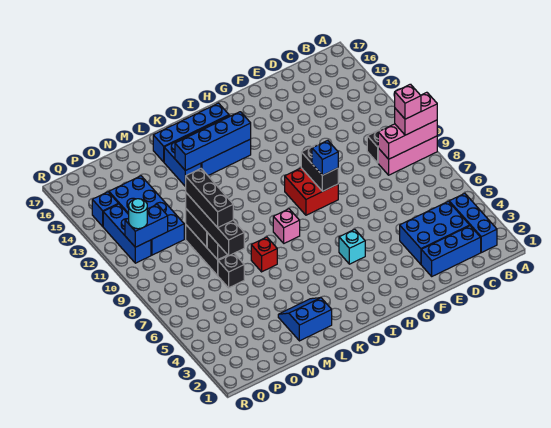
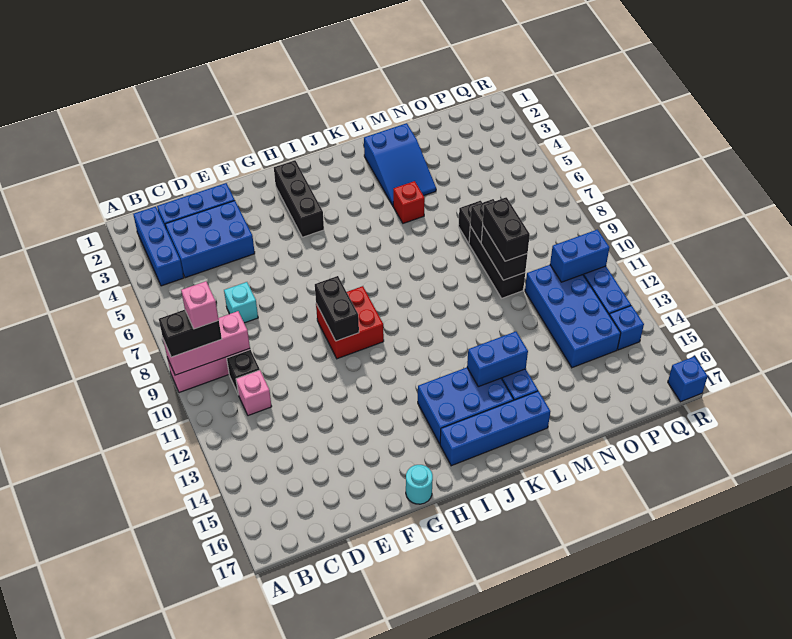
pink brick A9:B9 level 3 -> black brick A9:B9 level 3
blue brick G9 level 3 -> blue brick R17 level 1
cyan brick H5 level 1 -> cyan brick D7 level 1
blue brick I14:L14 level 2 -> blue brick K14:L14 level 2
pink brick J8 level 1 -> pink brick C11 level 1
blue slope L2:M3 level 1 top 2 -> blue slope L2:M4 level 1 top 2
red brick L7 level 1 -> red brick L5 level 1
black brick N7:N10 level 3 -> black brick N9:N10 level 3
black brick N8:N10 level 4 -> black brick H2:H4 level 1
cyan round brick Q11 level 3 -> cyan round brick G17 level 1

